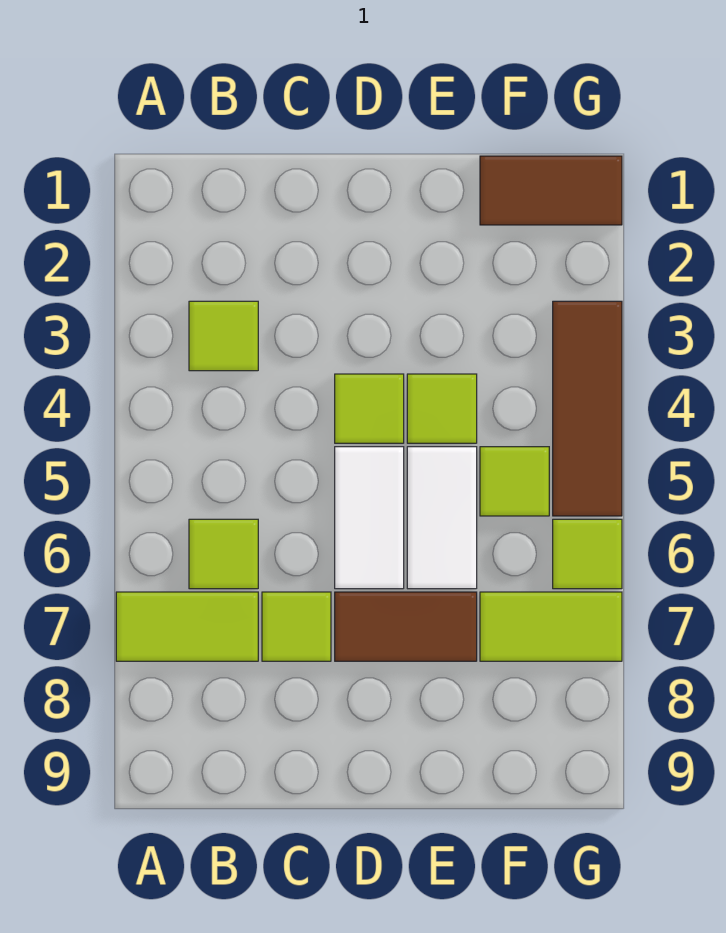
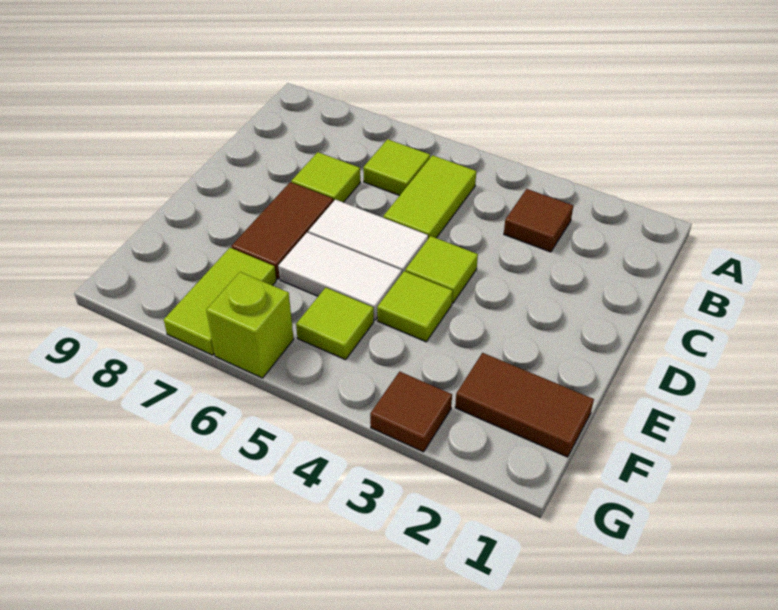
lime tile A7:B7 level 1 -> lime tile B5:C5 level 1
lime tile B3 level 1 -> brown tile B3 level 1
brown tile F1:G1 level 1 -> brown tile F1:F2 level 1
brown tile G3:G5 level 1 -> brown tile G3 level 1
lime tile G6 level 1 -> lime brick G6 level 1

